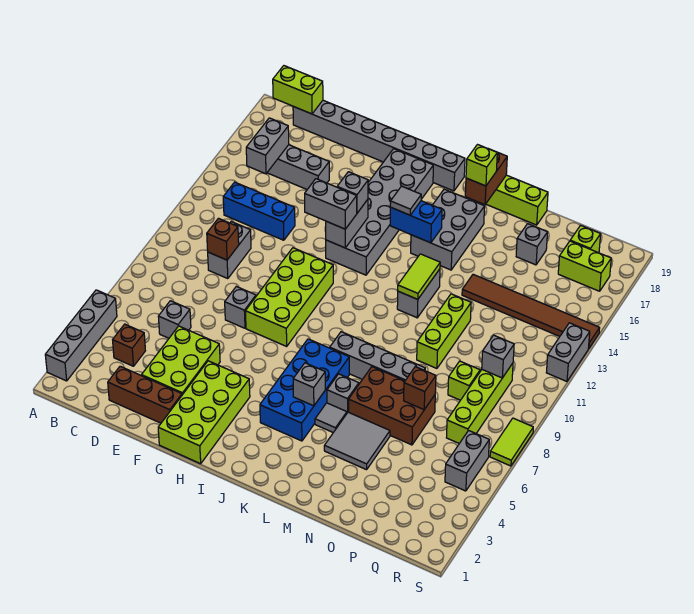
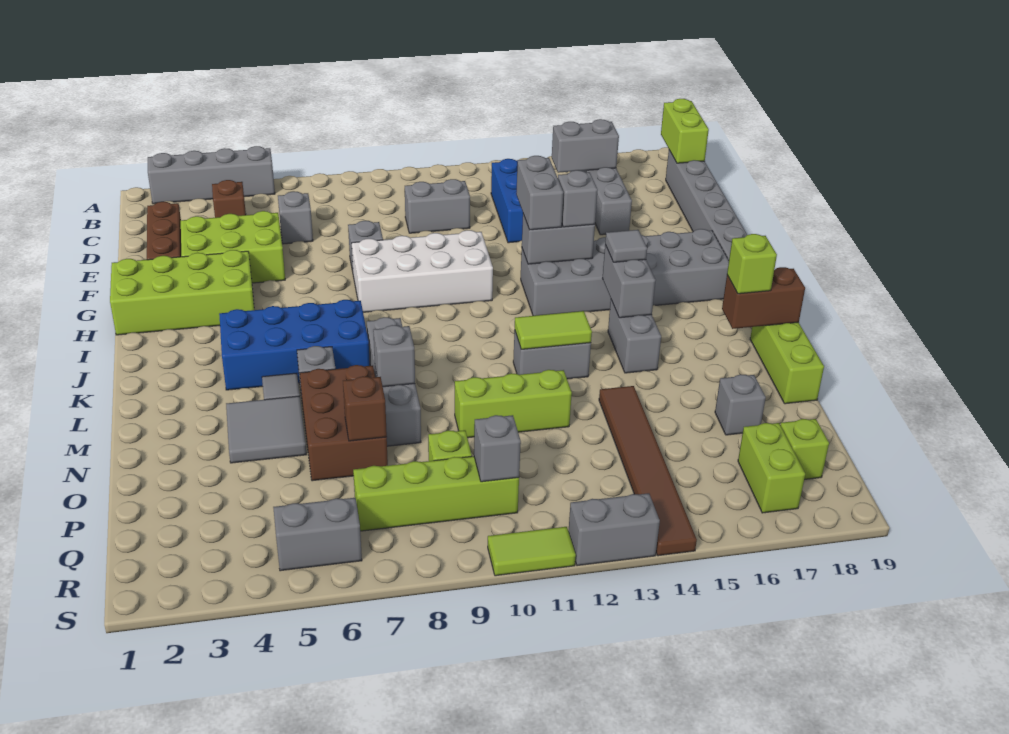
brown brick D10 level 2 -> none
lime brick G8:H11 level 1 -> white brick G8:H11 level 1
blue brick J15:K15 level 2 -> grey brick J15:K15 level 2
grey brick K5 level 2 -> grey brick M8 level 2
grey brick K15:L17 level 1 -> grey brick K15:L15 level 1
lime tile S7:S8 level 1 -> lime tile S10:S11 level 1

